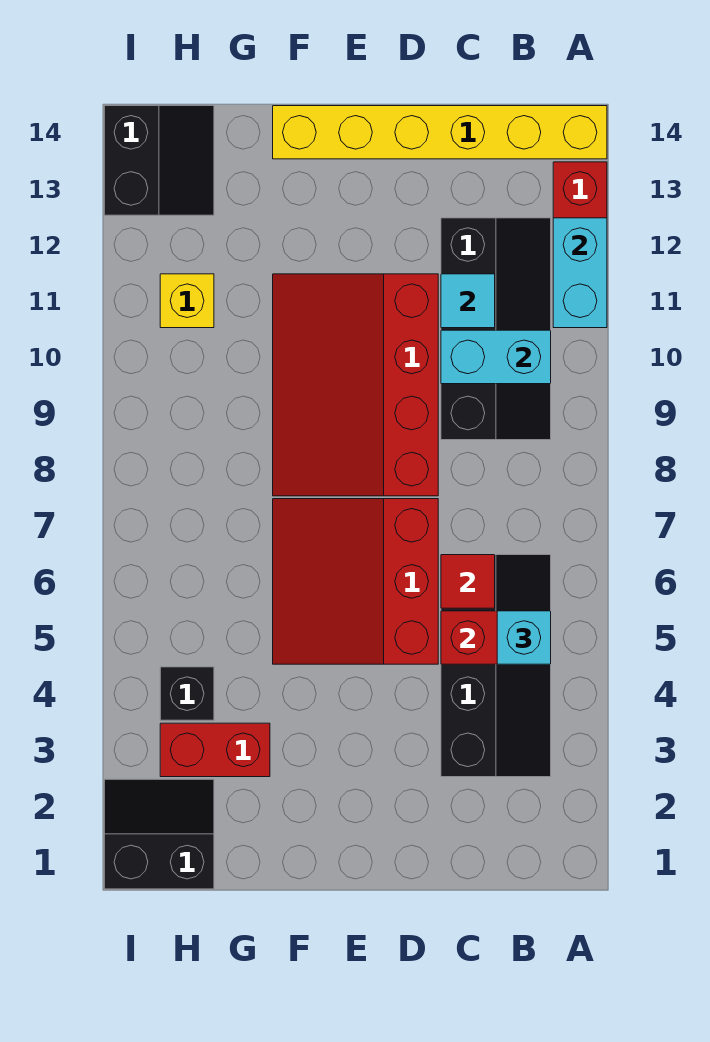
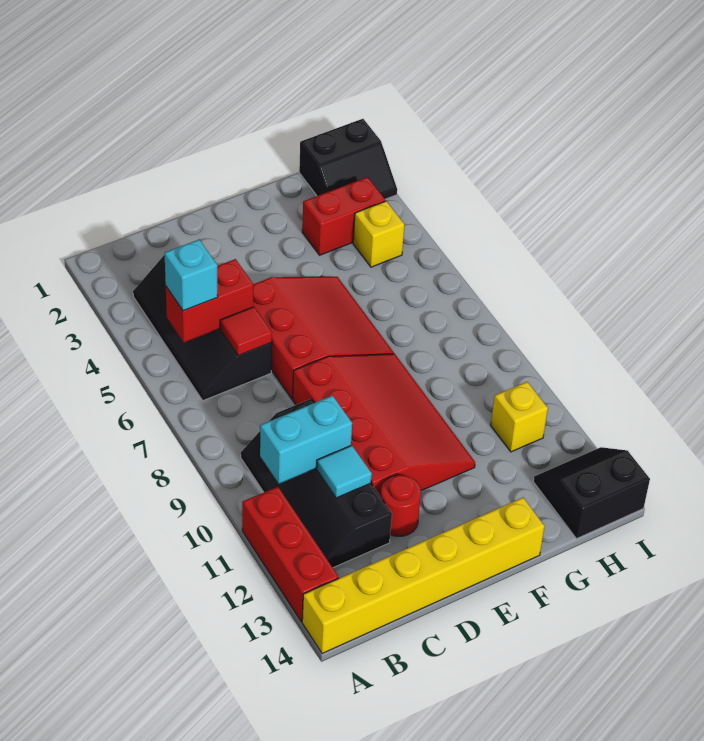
cyan brick A11:A12 level 2 -> none
none -> red round brick D12 level 1
black brick H4 level 1 -> yellow brick H4 level 1
black slope H13:I14 level 1 top I -> black slope H13:I14 level 1 top 14

